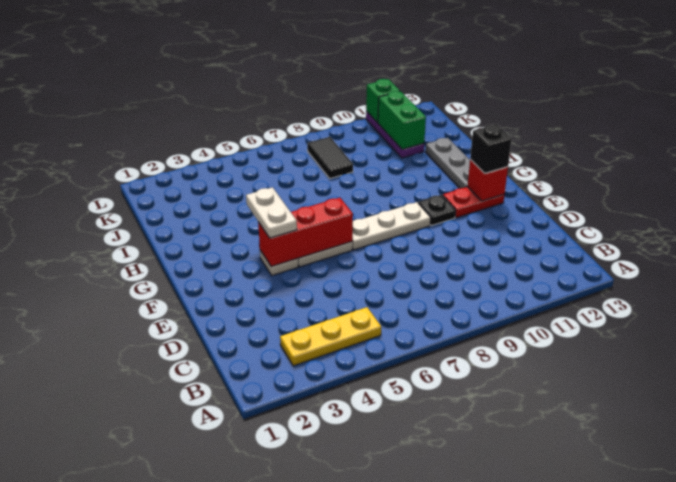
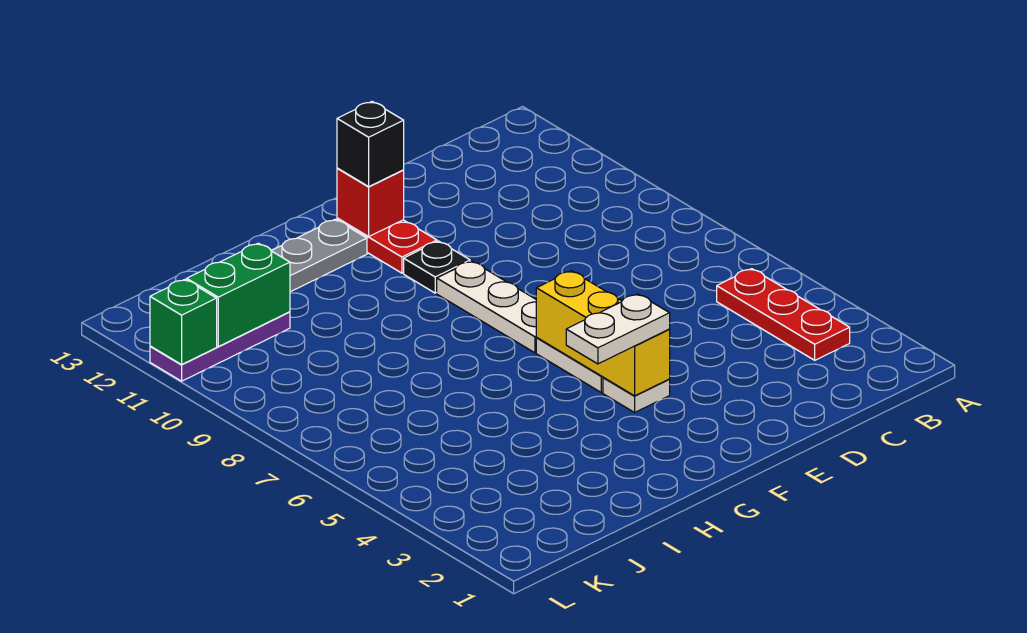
yellow plate B3:B5 level 1 -> red plate B3:B5 level 1
red brick F4:F6 level 2 -> yellow brick F4:F6 level 2
black tile J8:K8 level 1 -> none

